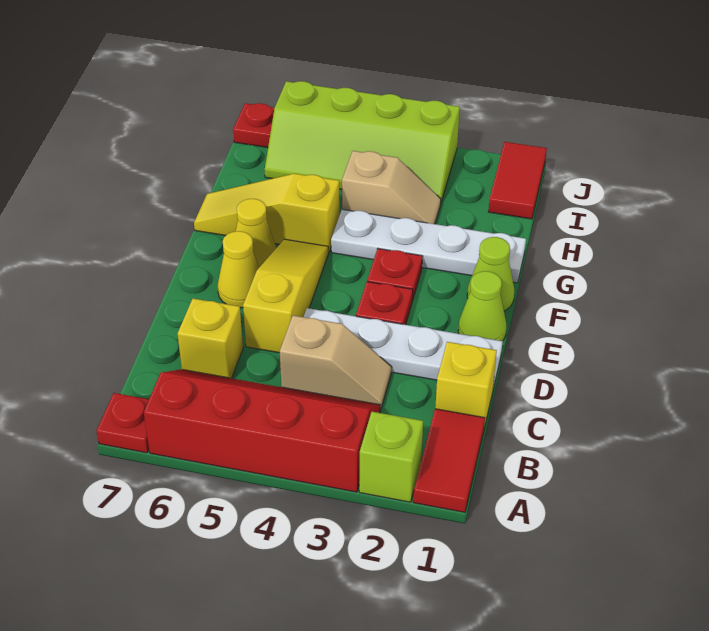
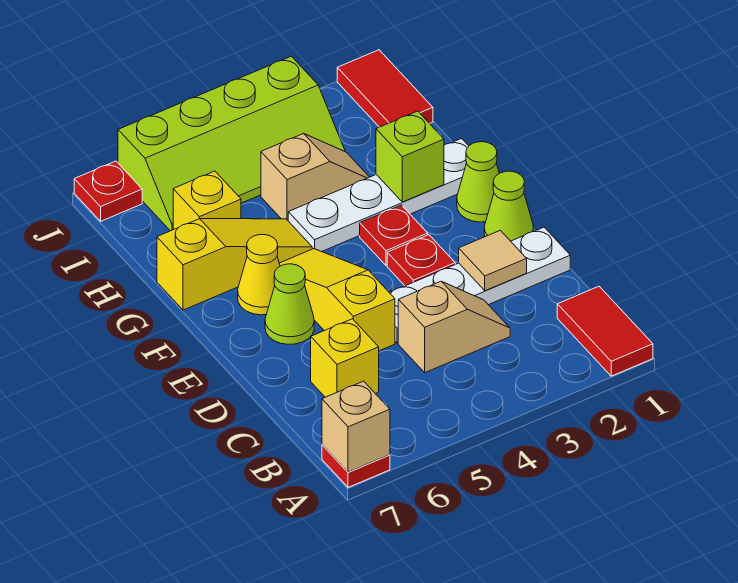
lime brick A2 level 1 -> lime brick G2 level 2
red slope A3:B6 level 1 top A -> none
none -> tan brick A7 level 2
yellow brick C1 level 1 -> yellow brick H6 level 1
none -> tan tile D2 level 2
yellow cone E6 level 1 -> lime cone E6 level 1
yellow slope G5:G7 level 1 top 5 -> yellow slope G5:G7 level 1 top 7

